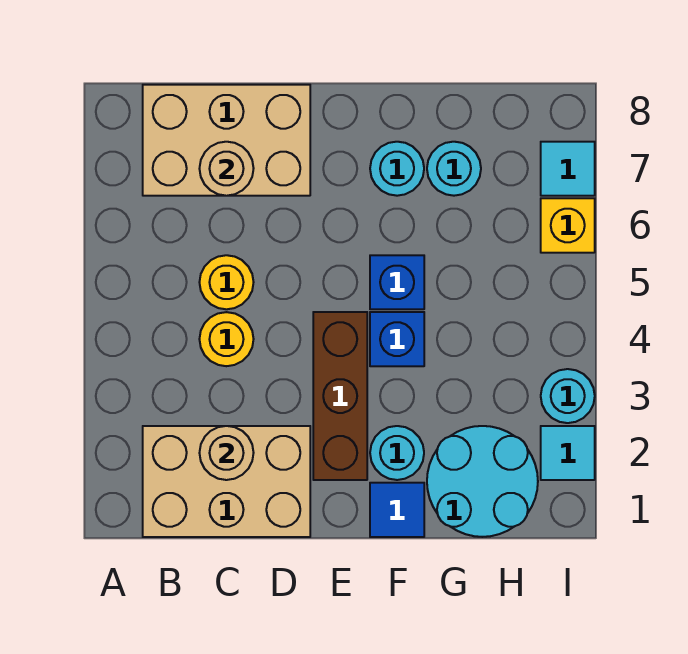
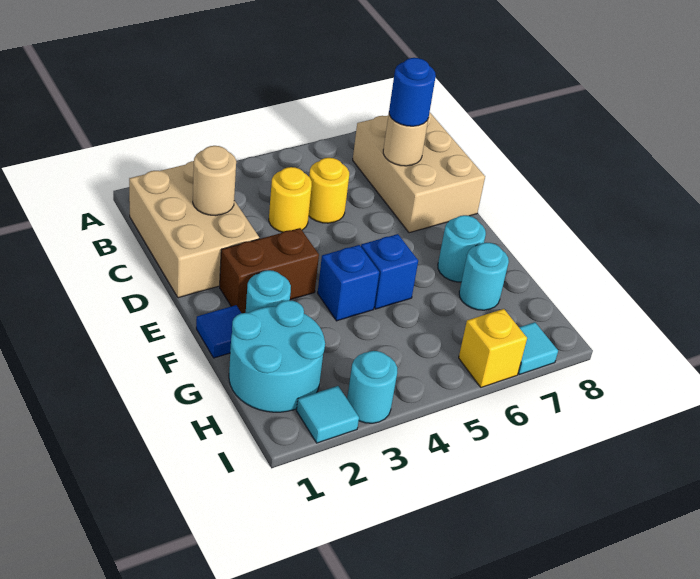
none -> blue round brick C7 level 3
brown brick E2:E4 level 1 -> brown brick E2:E3 level 1

